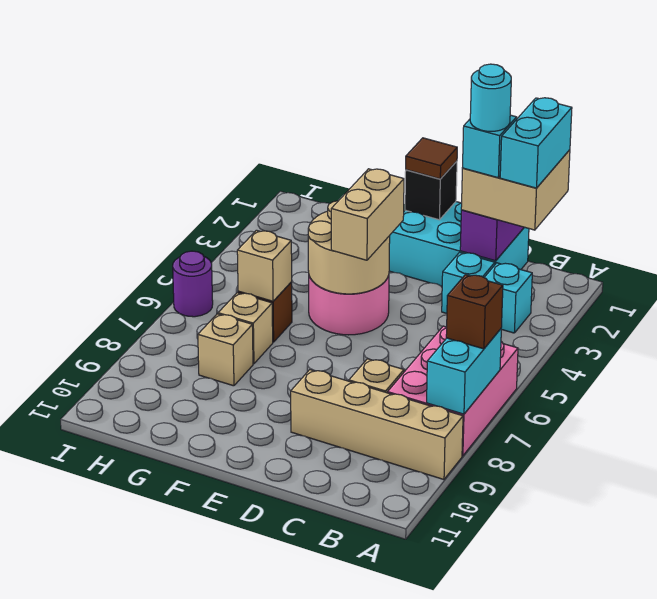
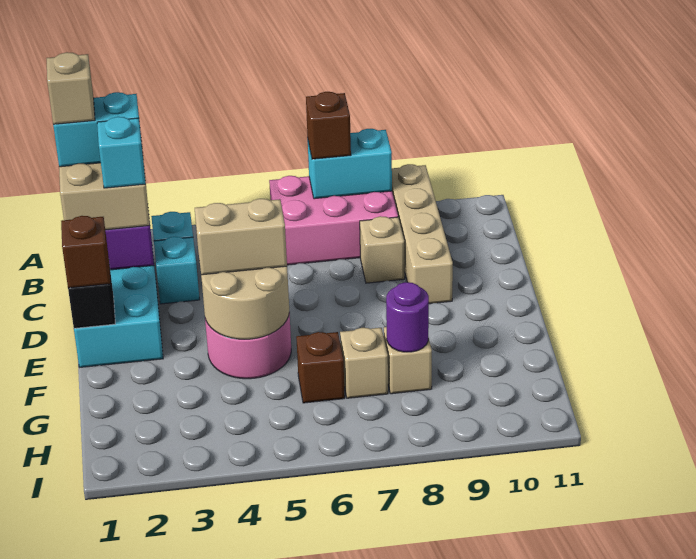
cyan round brick C2 level 5 -> none
brown tile E1 level 3 -> brown brick E1 level 3
tan brick G6 level 2 -> tan brick B1 level 5
purple round brick I6 level 1 -> purple round brick G8 level 2

